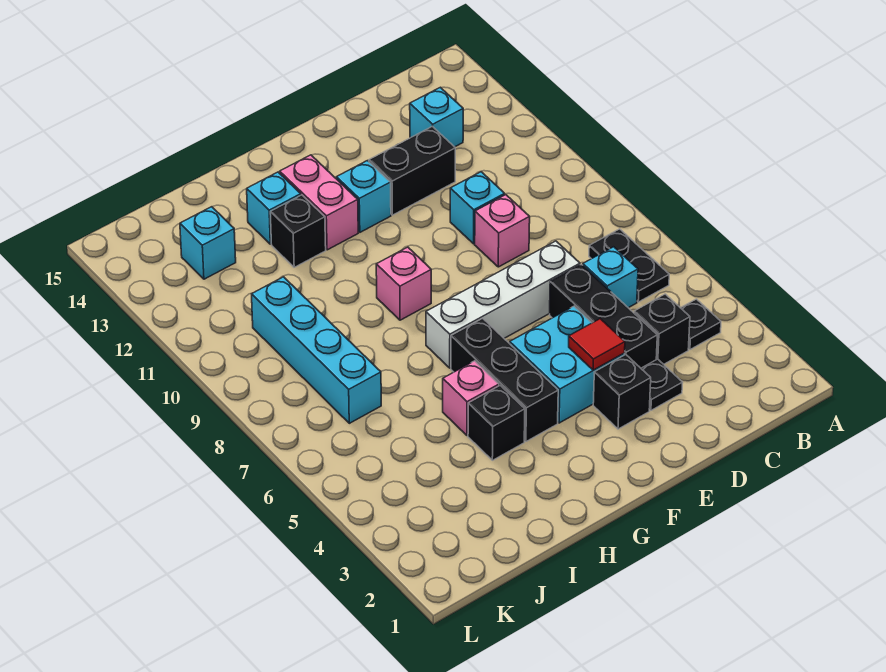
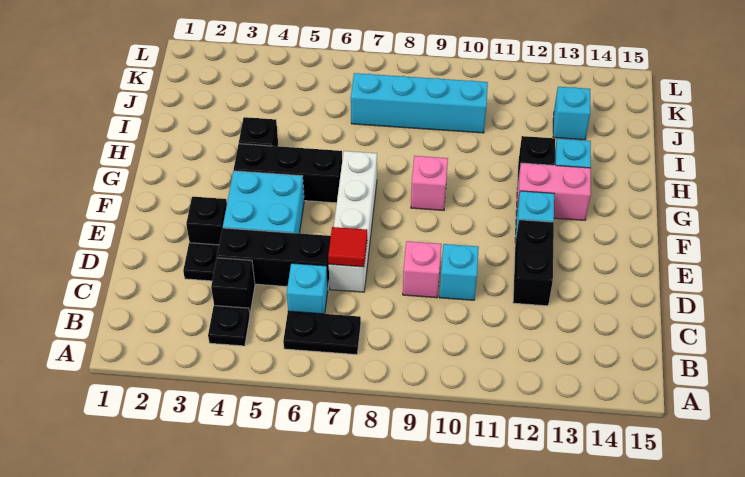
cyan brick C13 level 1 -> none
red tile E4 level 2 -> red tile D7 level 2
pink brick H5 level 1 -> none

